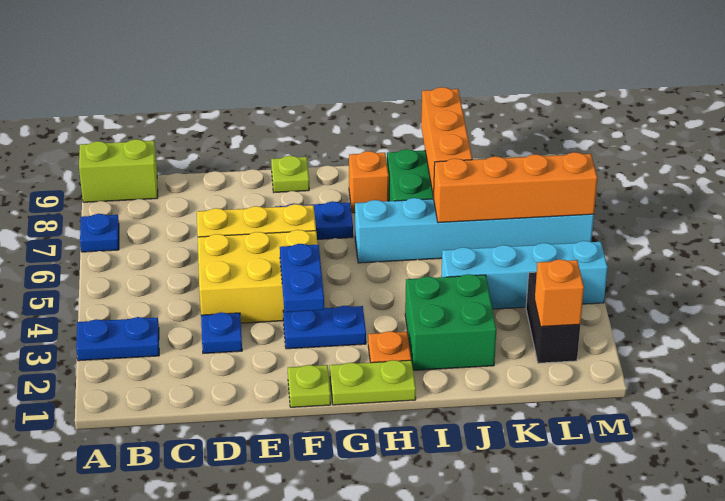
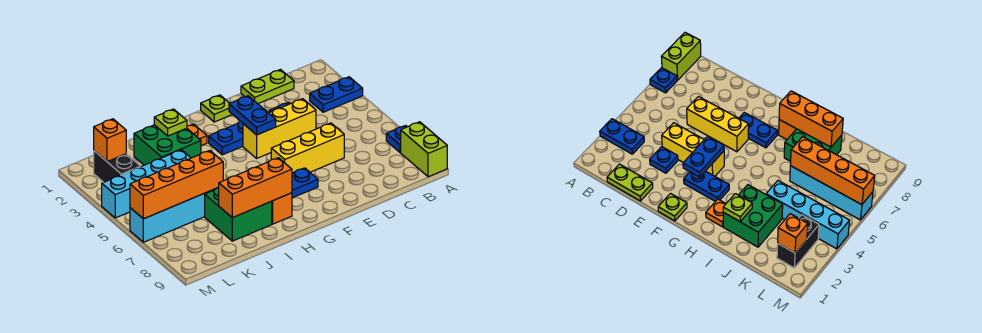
lime brick A9:B9 level 1 -> lime brick A8:A9 level 1
yellow brick D4:F5 level 1 -> yellow brick D4:F4 level 1
lime plate F9 level 1 -> lime plate I2 level 2
lime plate G1:H1 level 1 -> lime plate C1:D1 level 1
cyan brick H6:M6 level 1 -> cyan brick J6:M6 level 1
orange brick J7:J9 level 2 -> orange brick H8:J8 level 2

